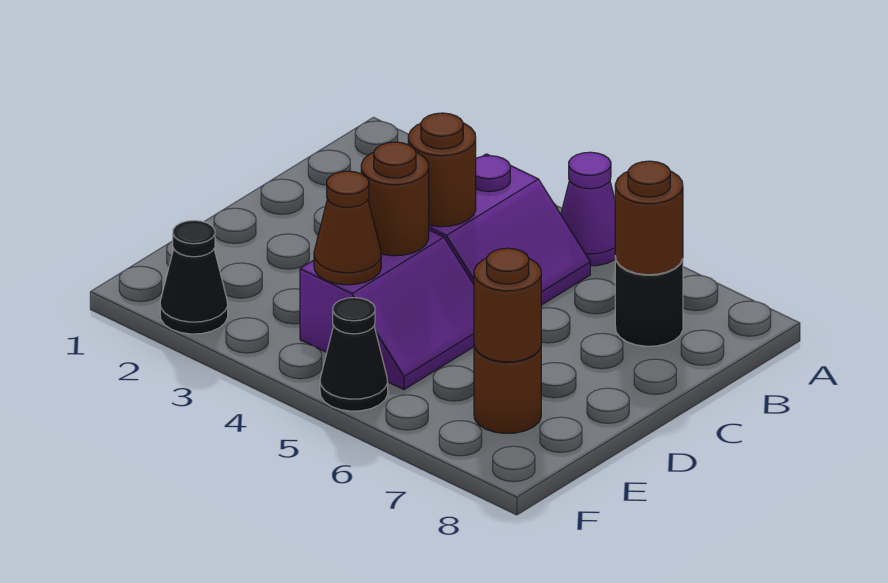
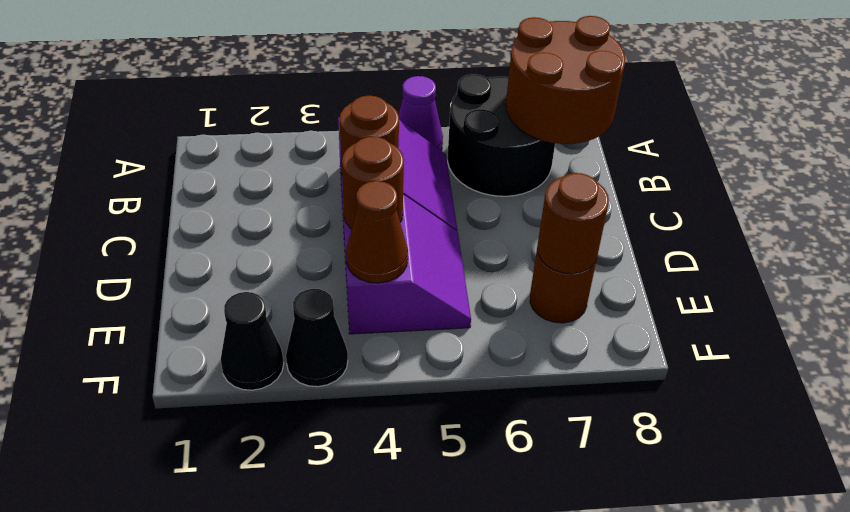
black round brick B7 level 1 -> black round brick A6:B7 level 1
brown round brick B7 level 2 -> brown round brick A7:B8 level 2
black cone F5 level 1 -> black cone F3 level 1

